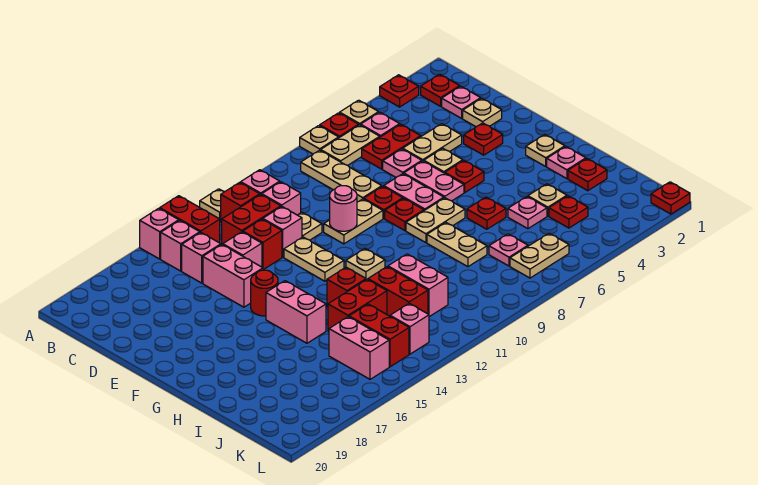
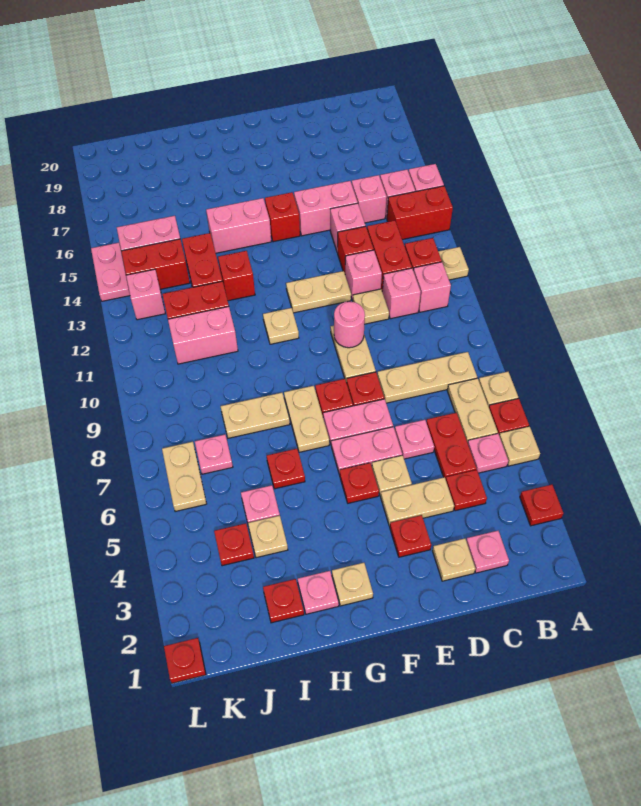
red plate B2 level 1 -> red plate C4 level 1
tan plate D4:D5 level 1 -> tan plate D4:E4 level 1
red round brick F15 level 1 -> red brick F15 level 1
none -> pink plate L14:L15 level 1

